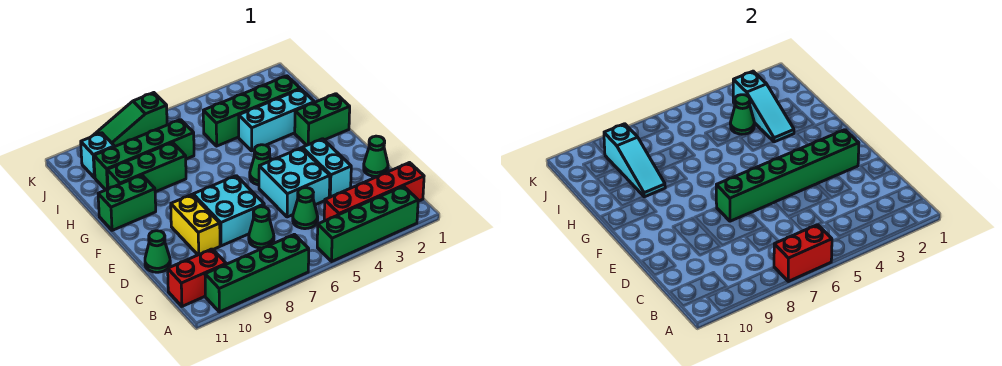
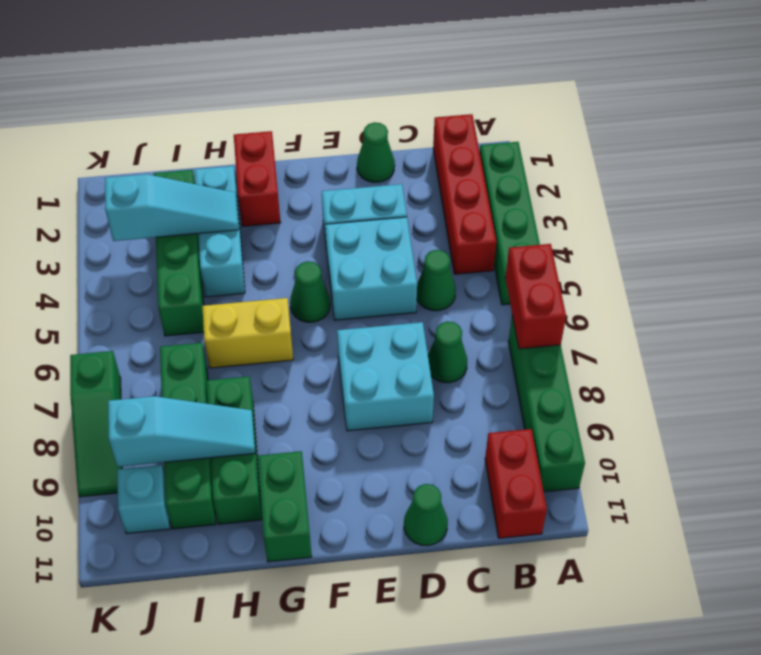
yellow brick D9:E9 level 1 -> yellow brick G6:H6 level 1
green brick E2:E7 level 2 -> none
green brick G1:G2 level 1 -> red brick G1:G2 level 1
green cone I4 level 2 -> none

